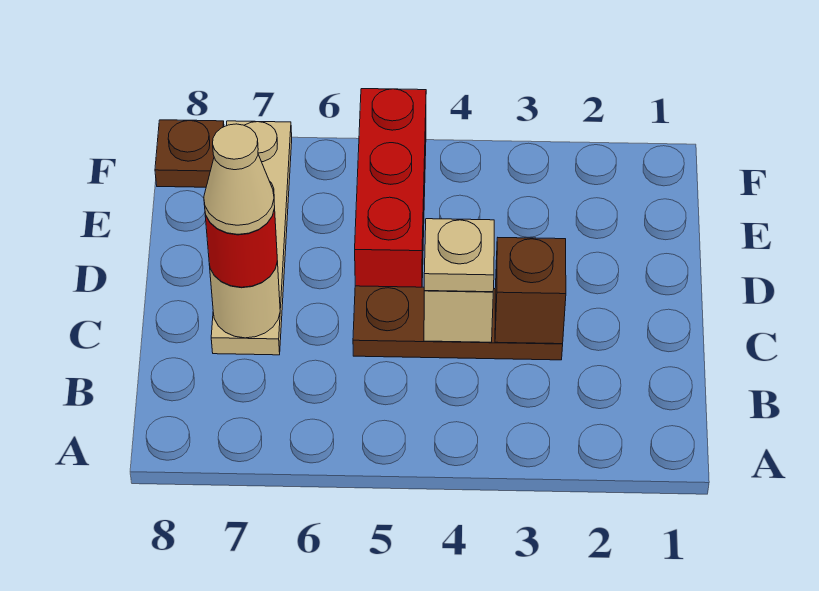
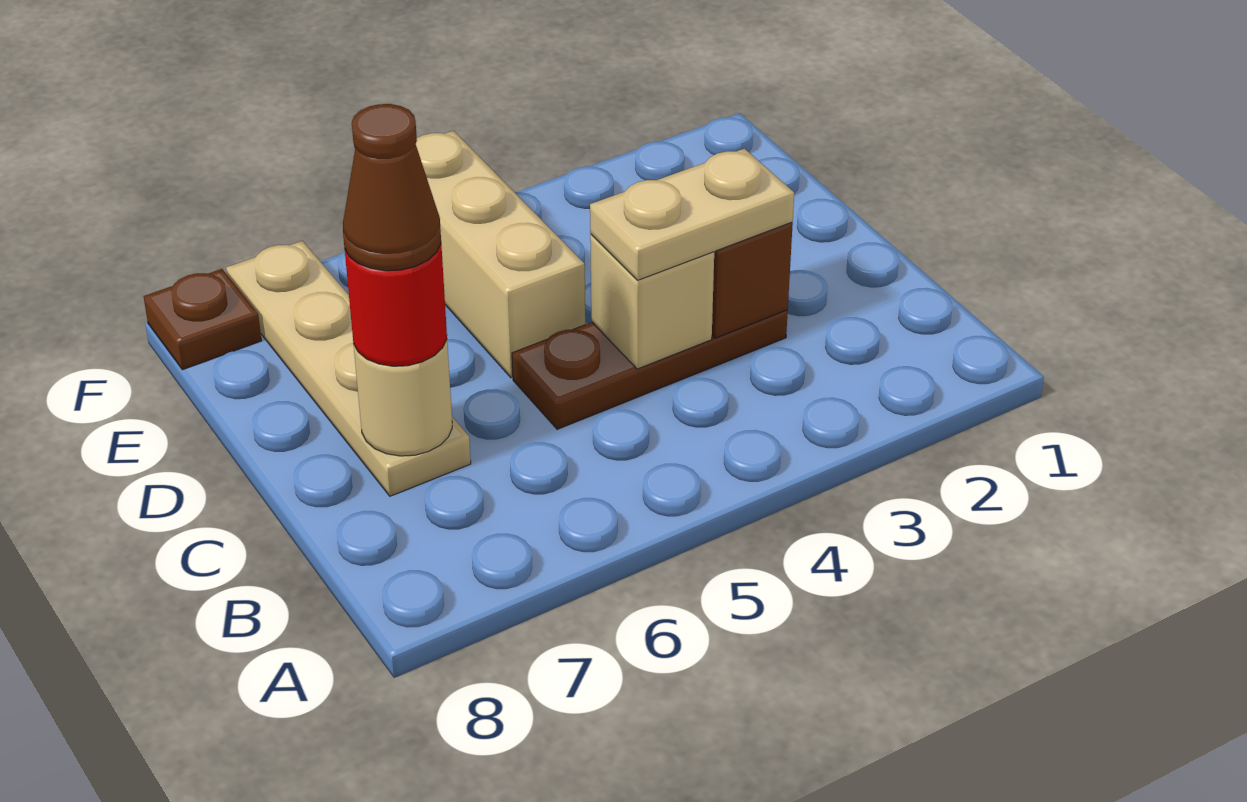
tan plate C4 level 3 -> tan plate C3:C4 level 3
tan cone C7 level 4 -> brown cone C7 level 4
red brick D5:F5 level 1 -> tan brick D5:F5 level 1

